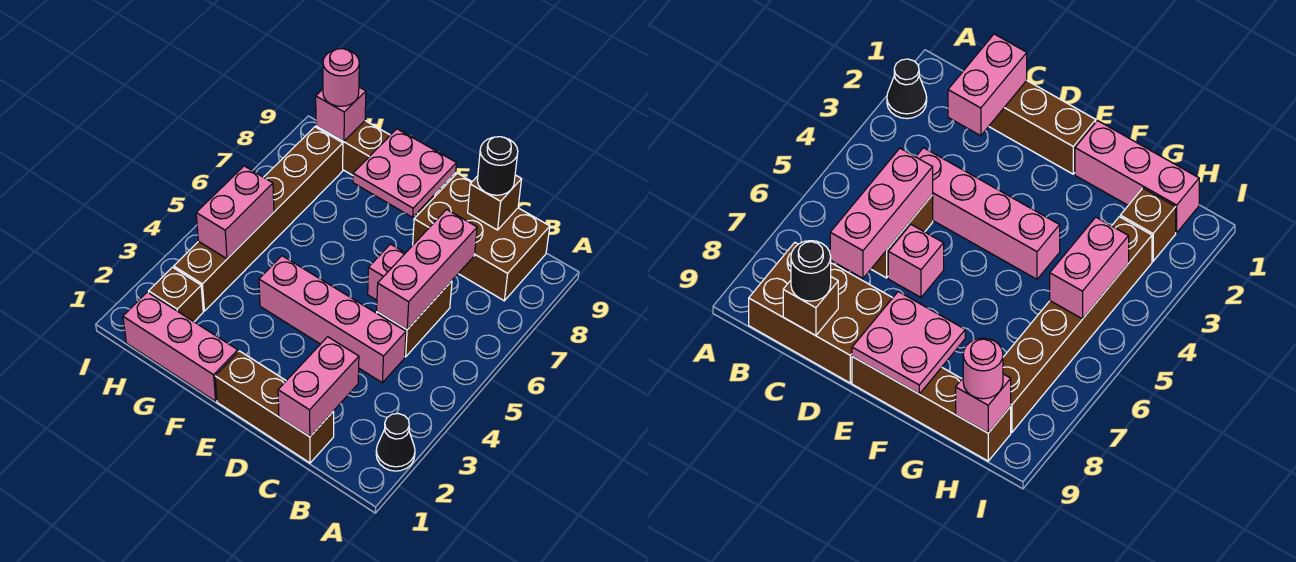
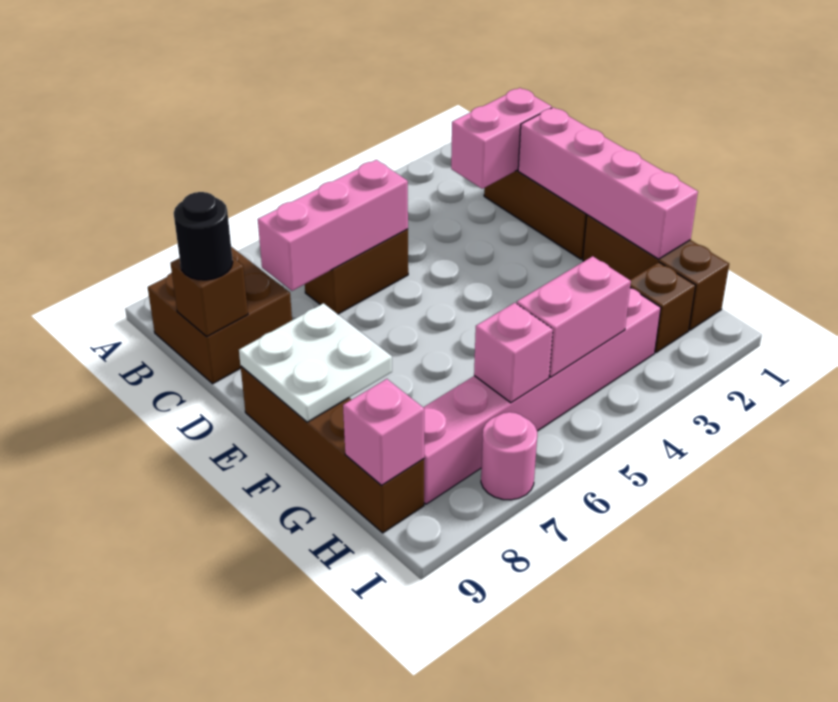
black cone A2 level 1 -> none
brown brick B8:D9 level 1 -> brown brick B8:C9 level 1
pink brick C4:F4 level 1 -> pink brick D1:G1 level 2
pink brick D6 level 1 -> pink brick H6 level 2
pink plate E8:F9 level 2 -> white plate E8:F9 level 2
pink brick F1:H1 level 1 -> brown brick F1:H1 level 1
brown brick H3:H8 level 1 -> pink brick H3:H8 level 1
pink round brick H9 level 3 -> pink round brick I7 level 1

